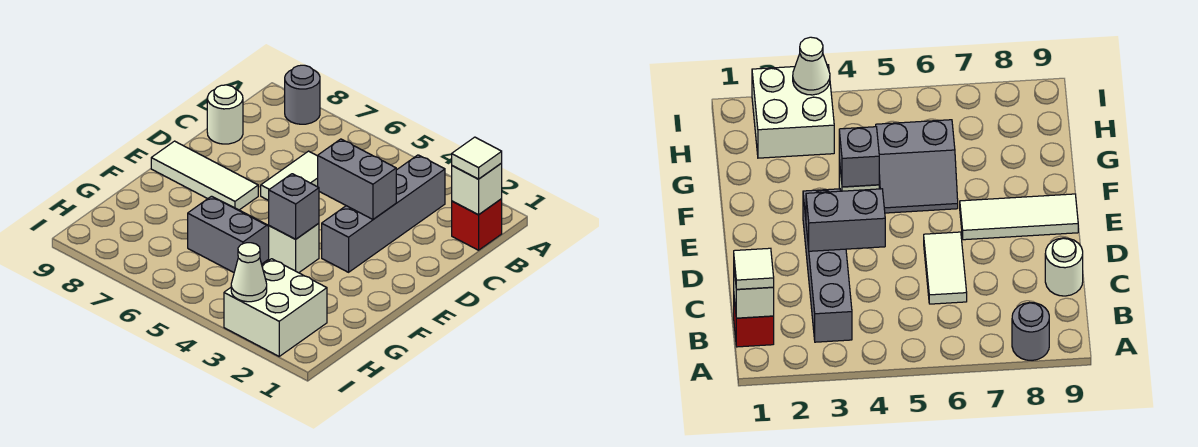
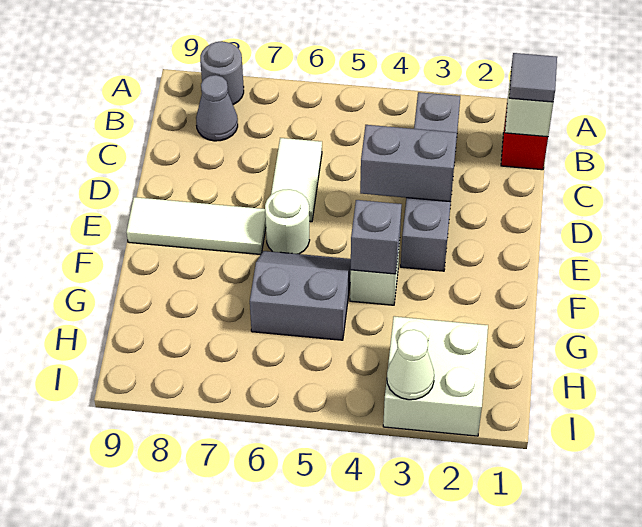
white tile B1 level 3 -> grey tile B1 level 3
none -> grey cone B8 level 1
white round brick C9 level 1 -> white round brick E6 level 1

